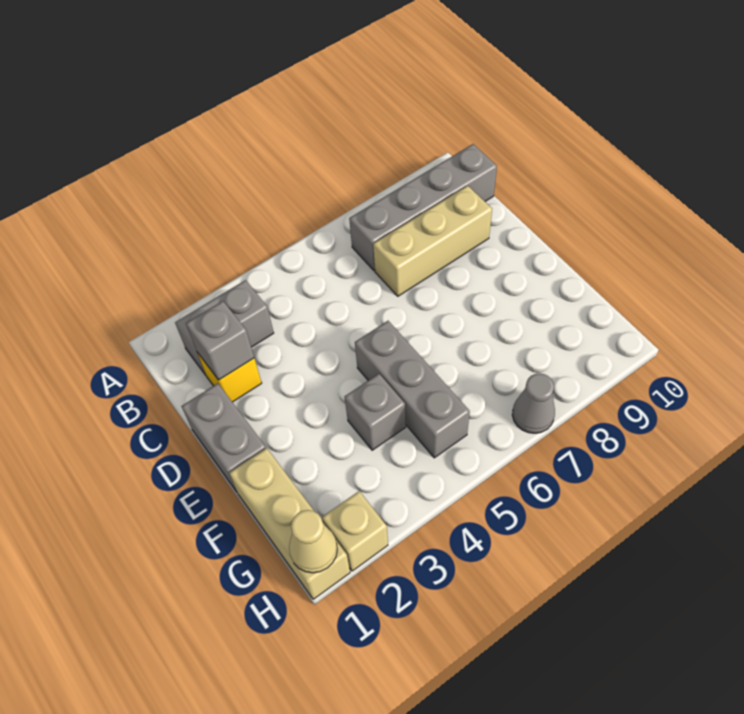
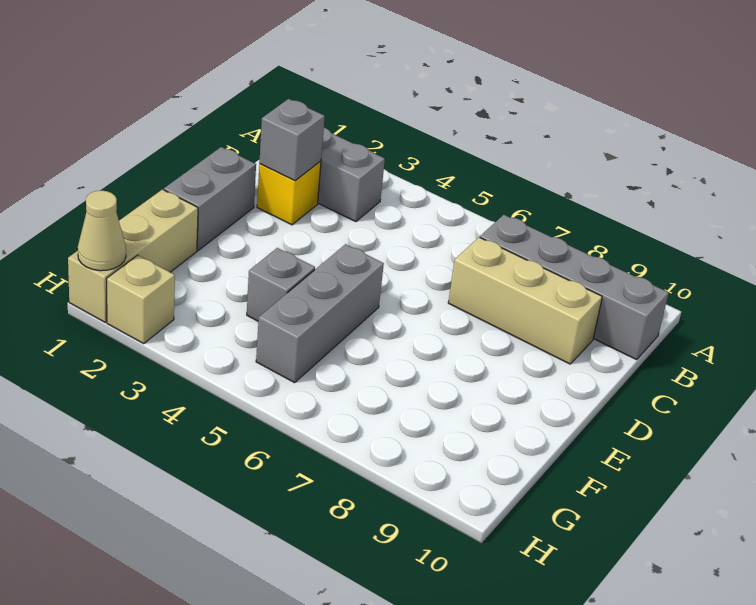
grey cone H7 level 1 -> none

